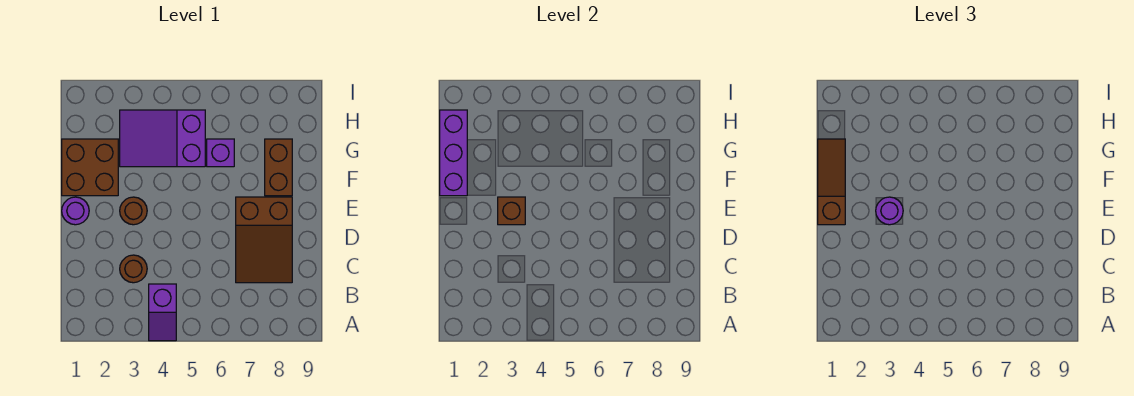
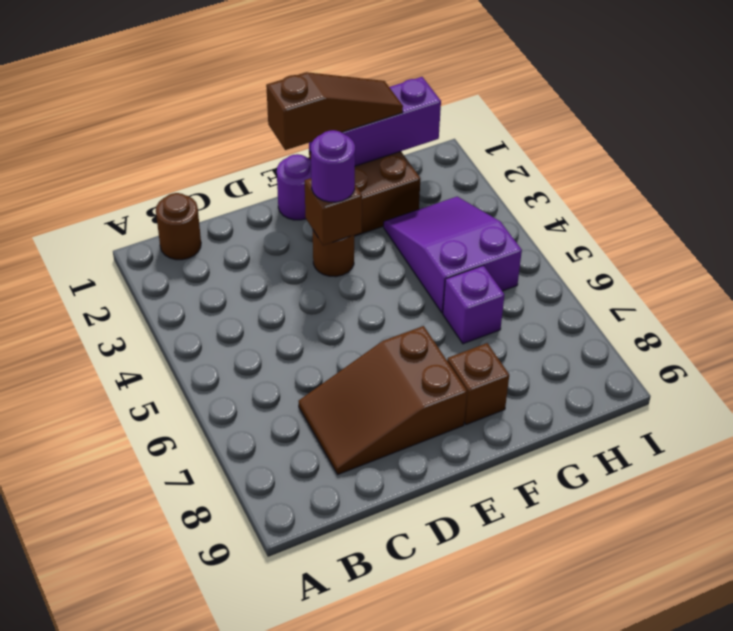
purple slope A4:B4 level 1 top B -> none
brown round brick C3 level 1 -> brown round brick B1 level 1
brown brick F8:G8 level 1 -> brown brick F8 level 1

